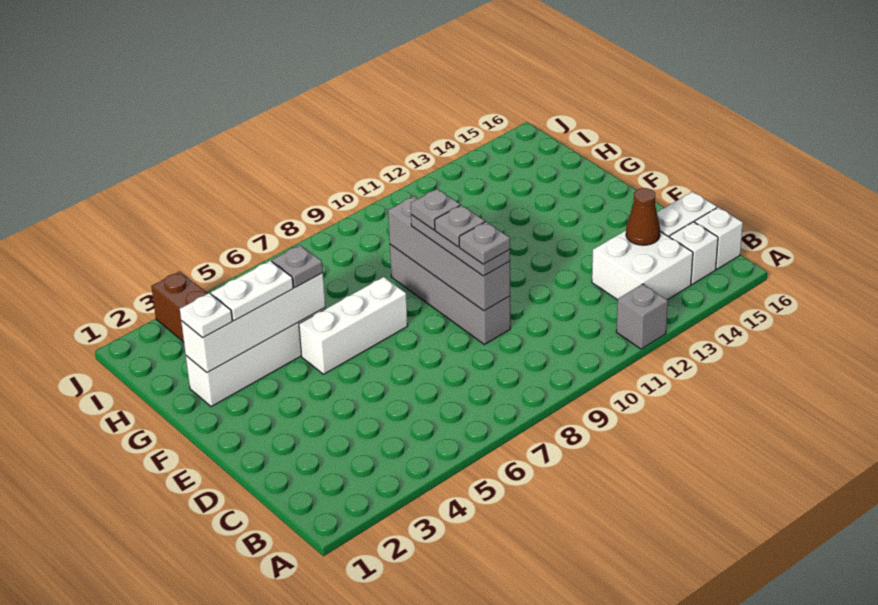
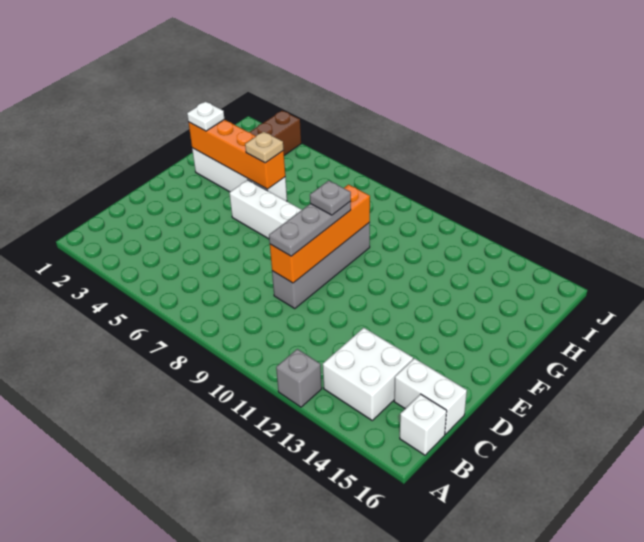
white brick B15 level 1 -> none
brown cone C14 level 2 -> none
grey brick D9:G9 level 2 -> orange brick D9:G9 level 2
grey plate D9 level 4 -> none
grey plate E9 level 4 -> none
white brick G2:G5 level 2 -> orange brick G2:G5 level 2
white plate G3:G4 level 3 -> none
grey plate G5 level 3 -> tan plate G5 level 3

